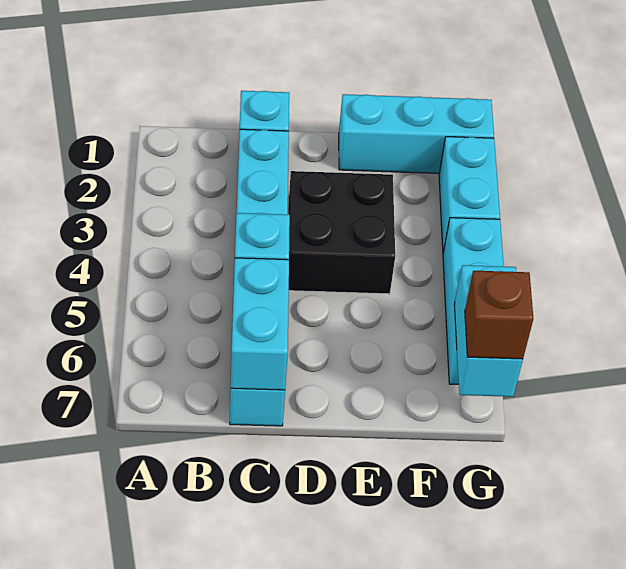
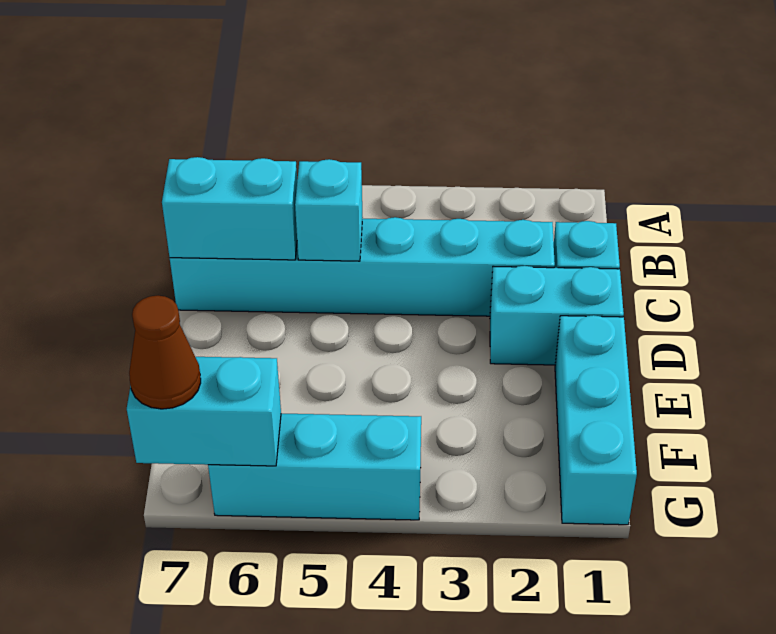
black brick D3:E4 level 1 -> none
cyan brick G2:G3 level 1 -> cyan brick D1:D2 level 1
brown brick G7 level 3 -> brown cone G7 level 3

